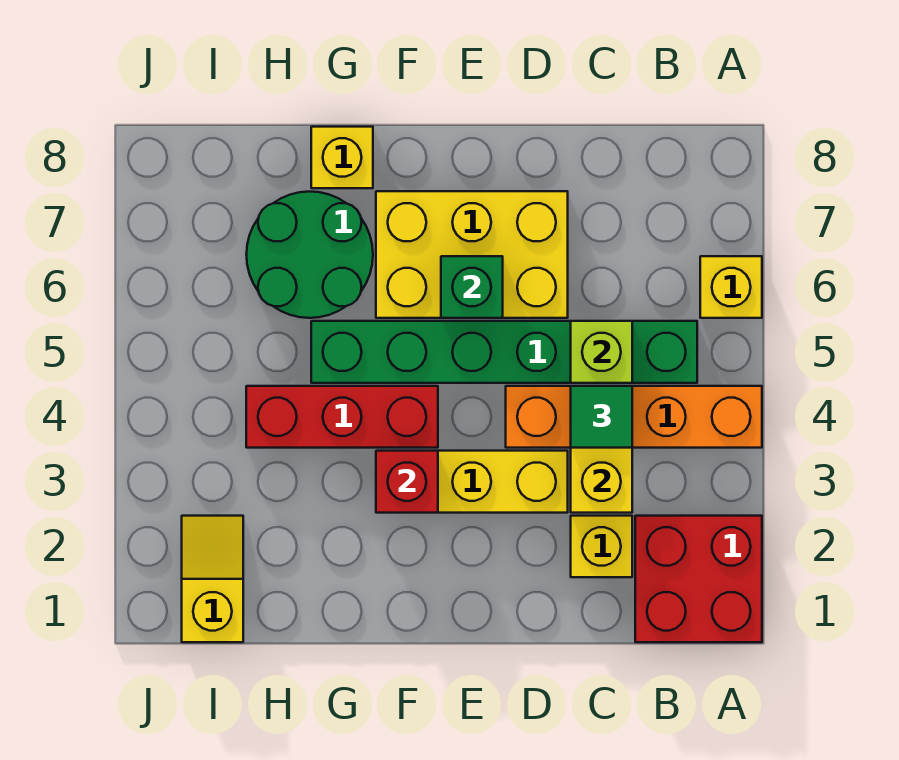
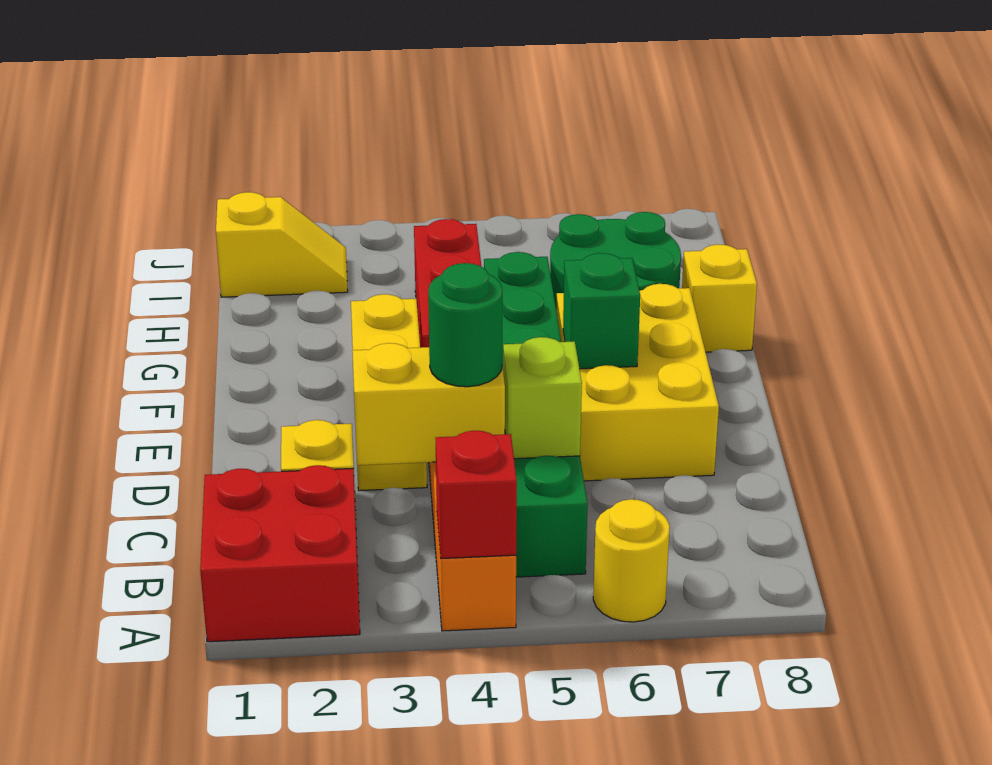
yellow brick A6 level 1 -> yellow round brick A6 level 1
green tile C4 level 3 -> green round brick C4 level 3
red brick F3 level 2 -> red brick A4 level 2

